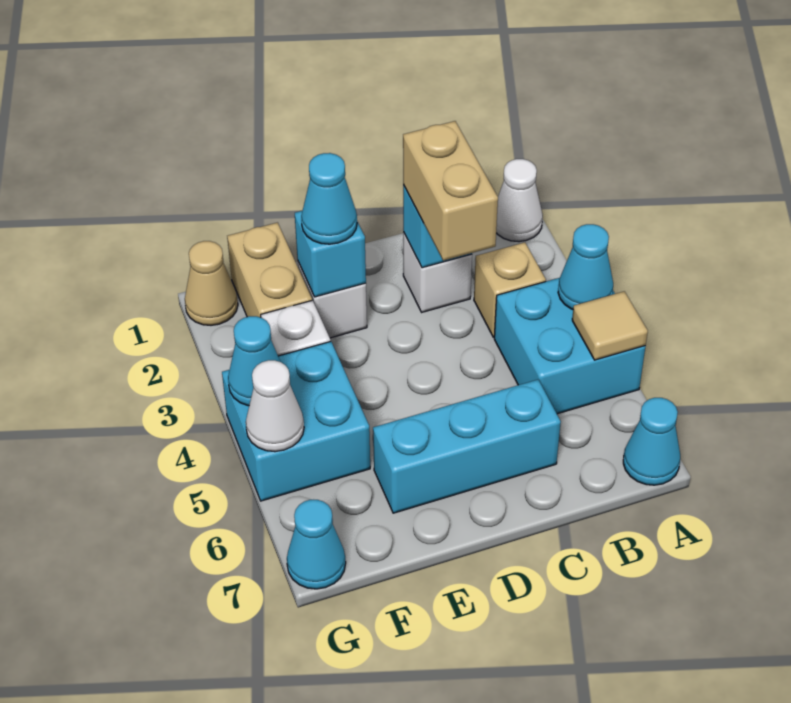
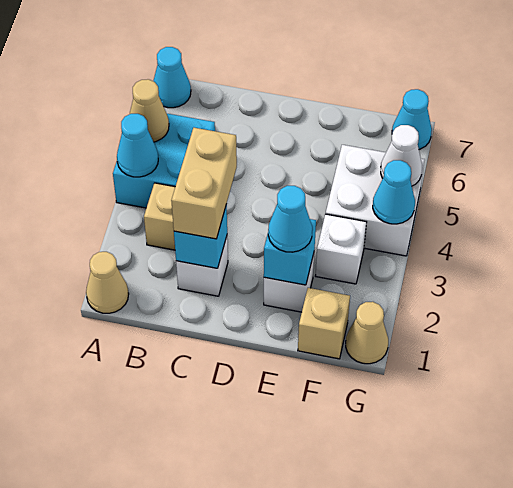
white cone A1 level 1 -> tan cone A1 level 1
tan tile A5 level 2 -> tan cone A5 level 2
cyan brick C6:E6 level 1 -> none
tan brick F1:F2 level 1 -> tan brick F1 level 1
cyan brick F4:G5 level 1 -> white brick F4:G5 level 1

